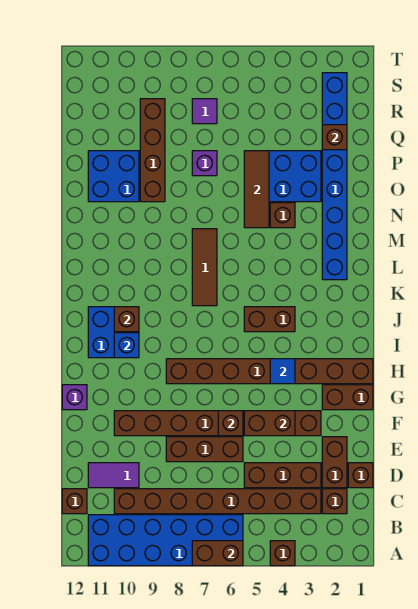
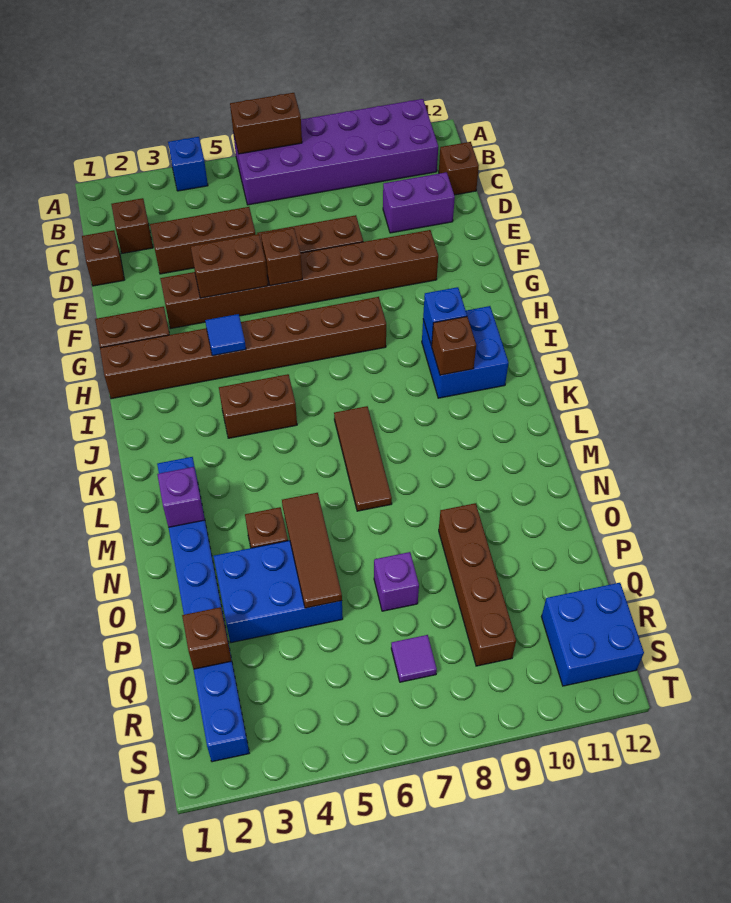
brown brick A4 level 1 -> blue brick A4 level 1
blue brick A6:B11 level 1 -> purple brick A6:B11 level 1
brown brick C3:C10 level 1 -> none
brown brick D2:E2 level 1 -> none
purple tile D10:D11 level 1 -> purple brick D10:D11 level 1
purple brick G12 level 1 -> purple brick M2 level 2
blue brick O10:P11 level 1 -> blue brick R11:S12 level 1

